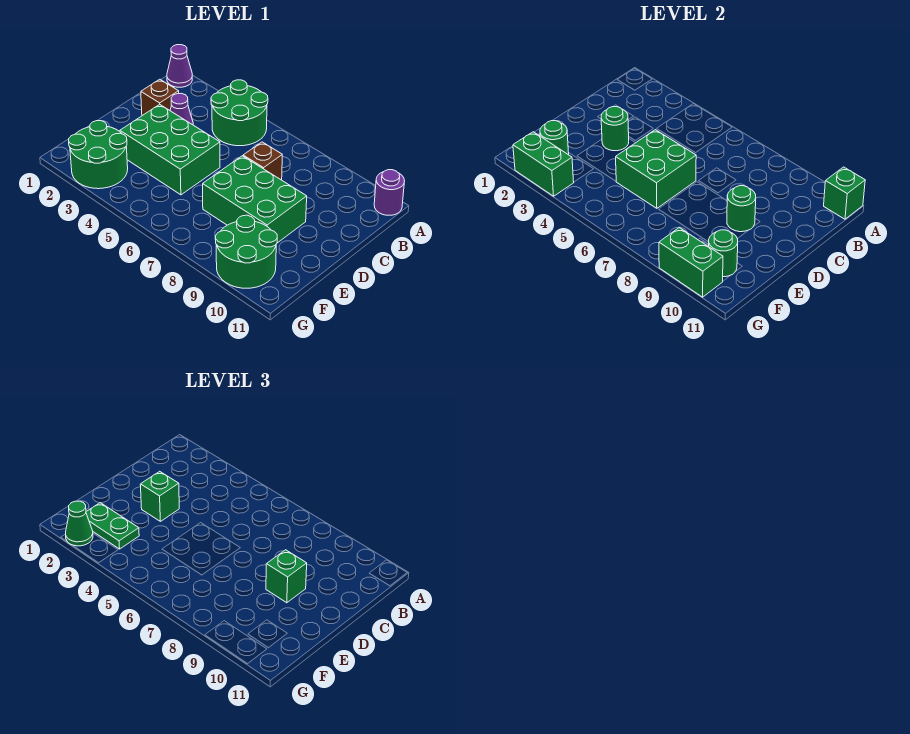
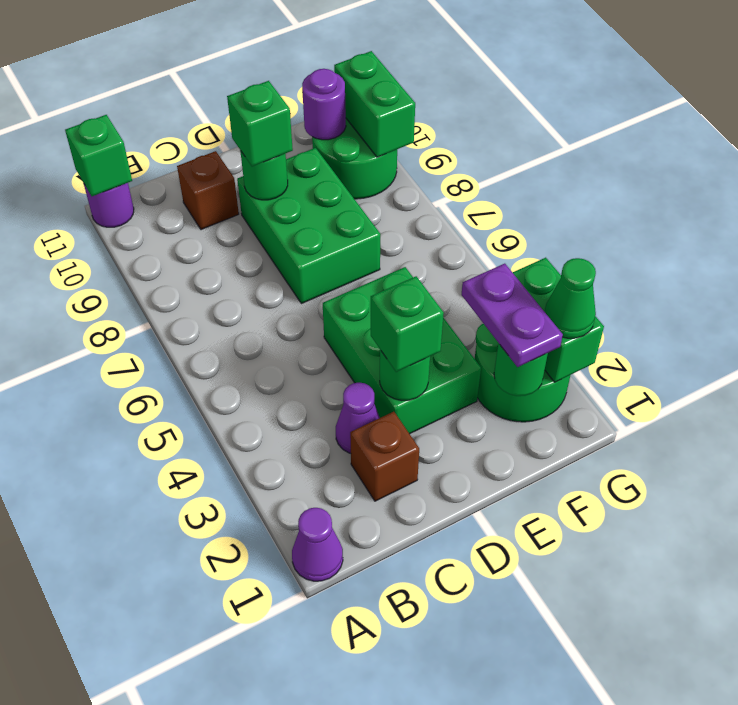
green round brick A4:B5 level 1 -> none
brown brick C7 level 1 -> brown brick C10 level 1
green brick D5:E6 level 2 -> none
green plate F2:F3 level 3 -> purple plate F2:F3 level 3
green round brick F10 level 2 -> purple round brick F10 level 2

